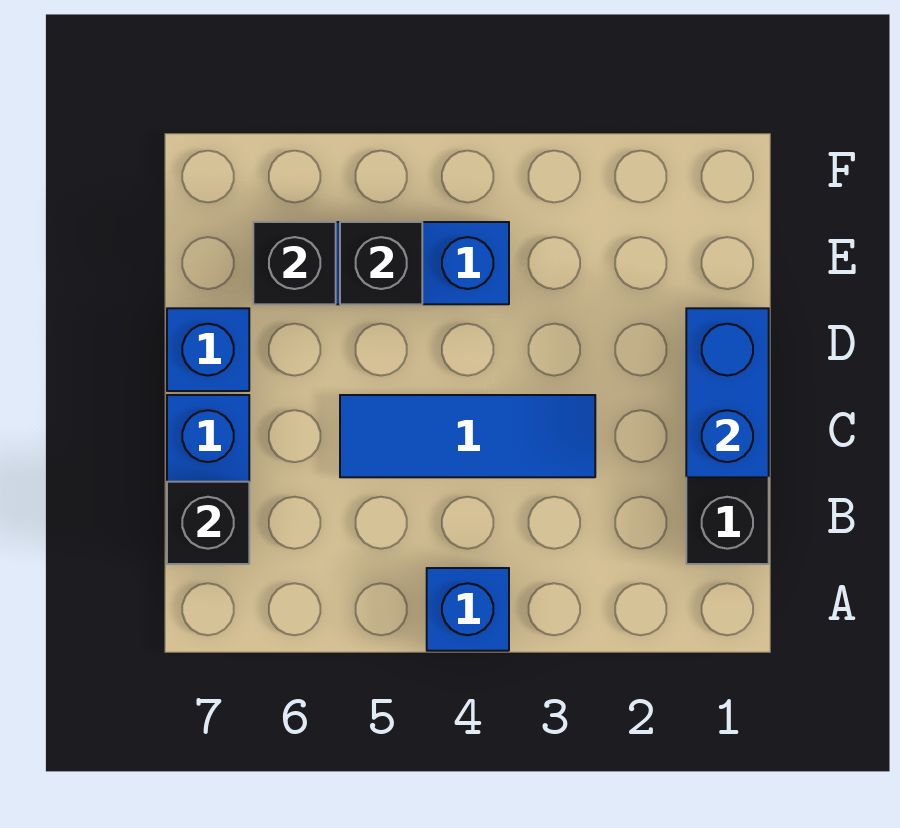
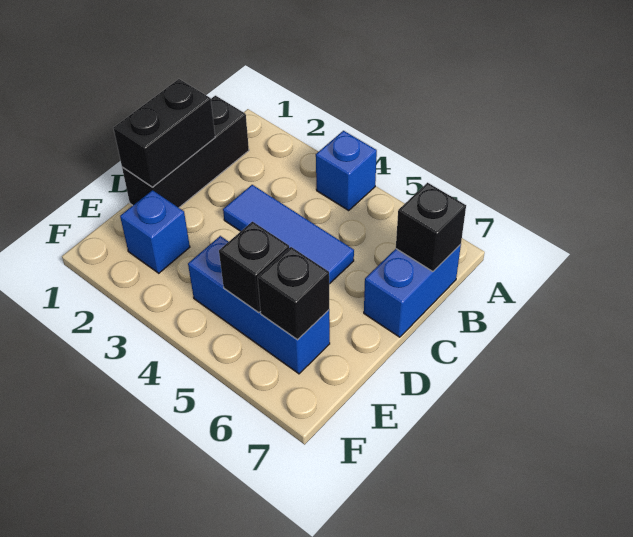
blue brick C1:D1 level 2 -> black brick C1:D1 level 2
blue brick D7 level 1 -> blue brick E2 level 1

